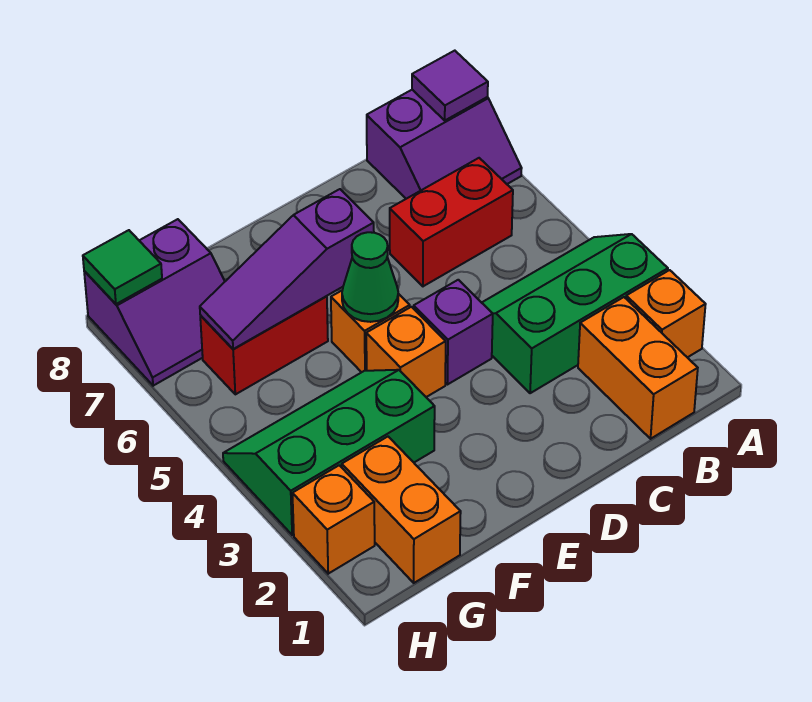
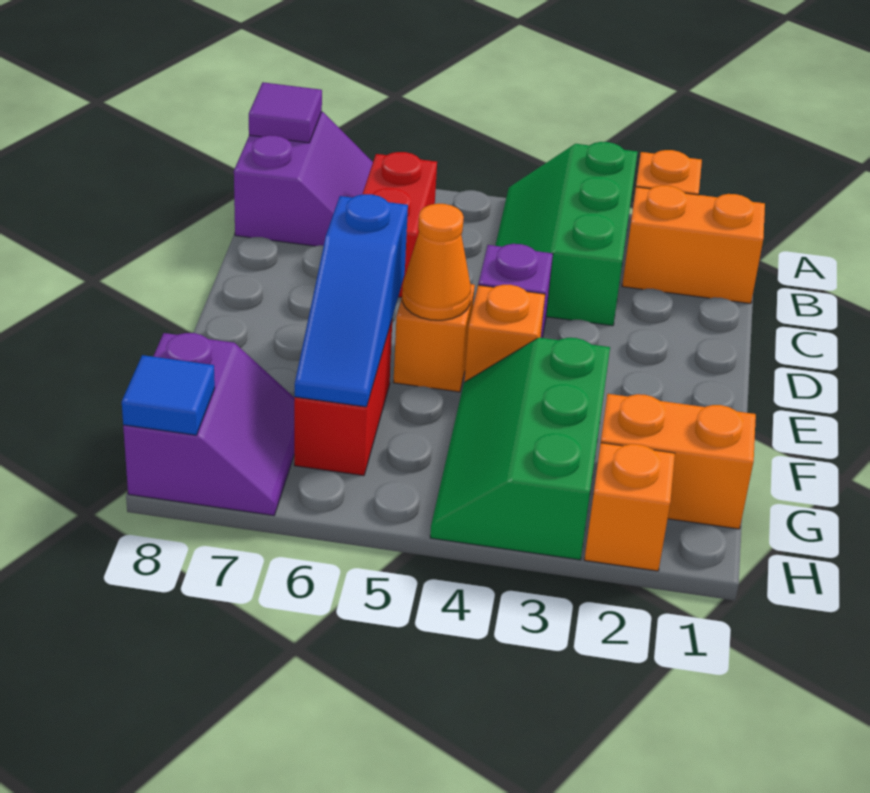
green cone E5 level 2 -> orange cone E5 level 2
purple slope E6:G6 level 2 top E -> blue slope E6:G6 level 2 top E
green tile H8 level 2 -> blue tile H8 level 2

